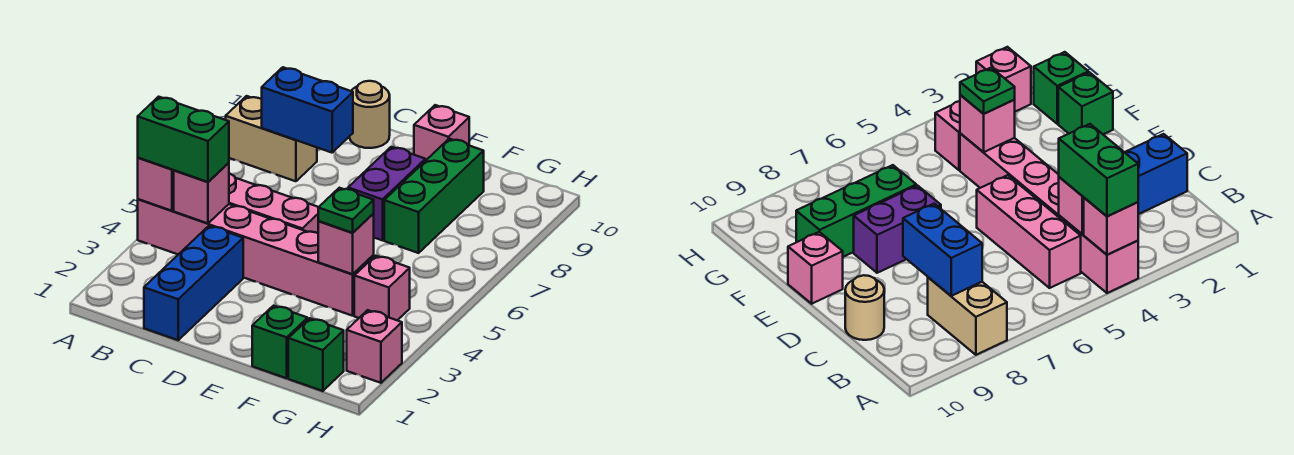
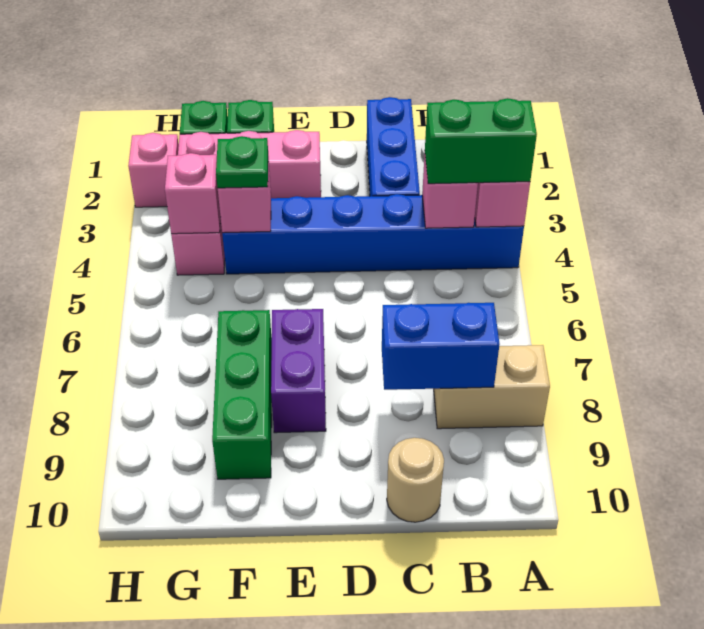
pink brick A4:F4 level 1 -> blue brick A4:F4 level 1
pink brick B5:D5 level 1 -> pink brick E2:G2 level 1
pink brick E10 level 1 -> pink brick G4 level 2

